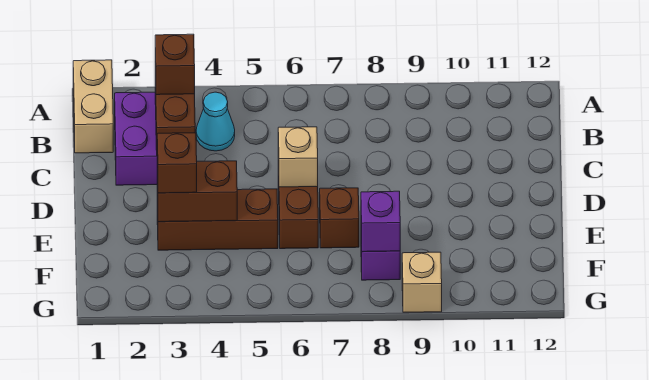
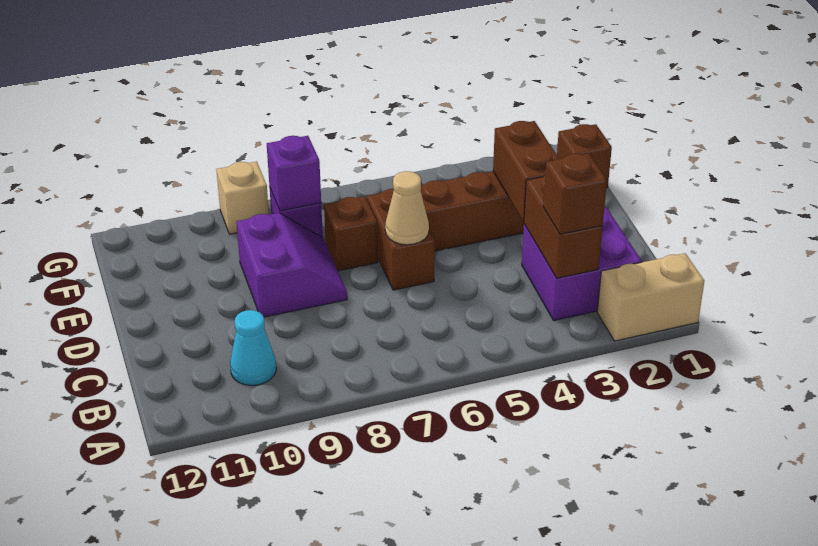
tan brick A1:B1 level 1 -> tan brick A1:A2 level 1
cyan cone B4 level 1 -> cyan cone B10 level 1
tan brick D6 level 2 -> tan cone D6 level 2
none -> purple slope D8:E9 level 1 top 9
brown brick E3:E4 level 2 -> brown brick D3:E3 level 2
brown brick E3 level 3 -> brown brick F1 level 1

